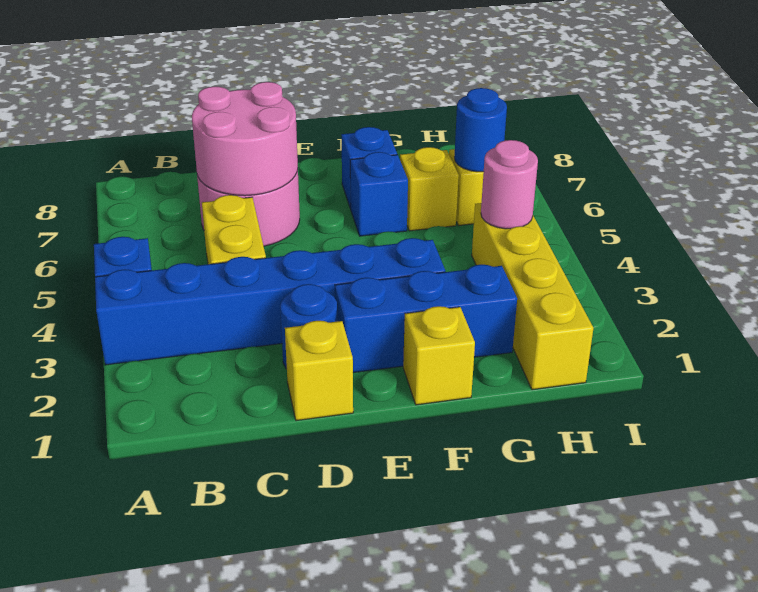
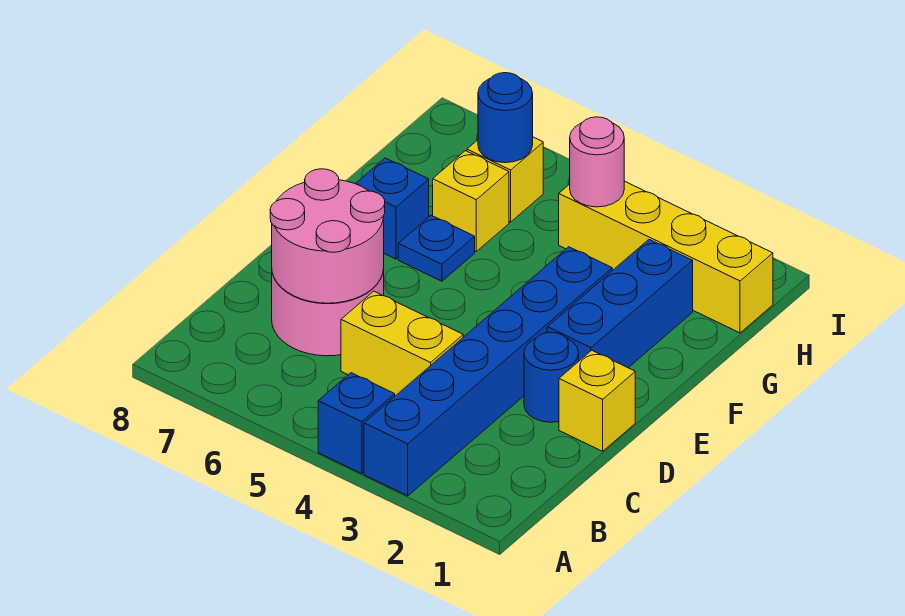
yellow brick F1 level 1 -> none
blue brick F6 level 1 -> blue plate F6 level 1

